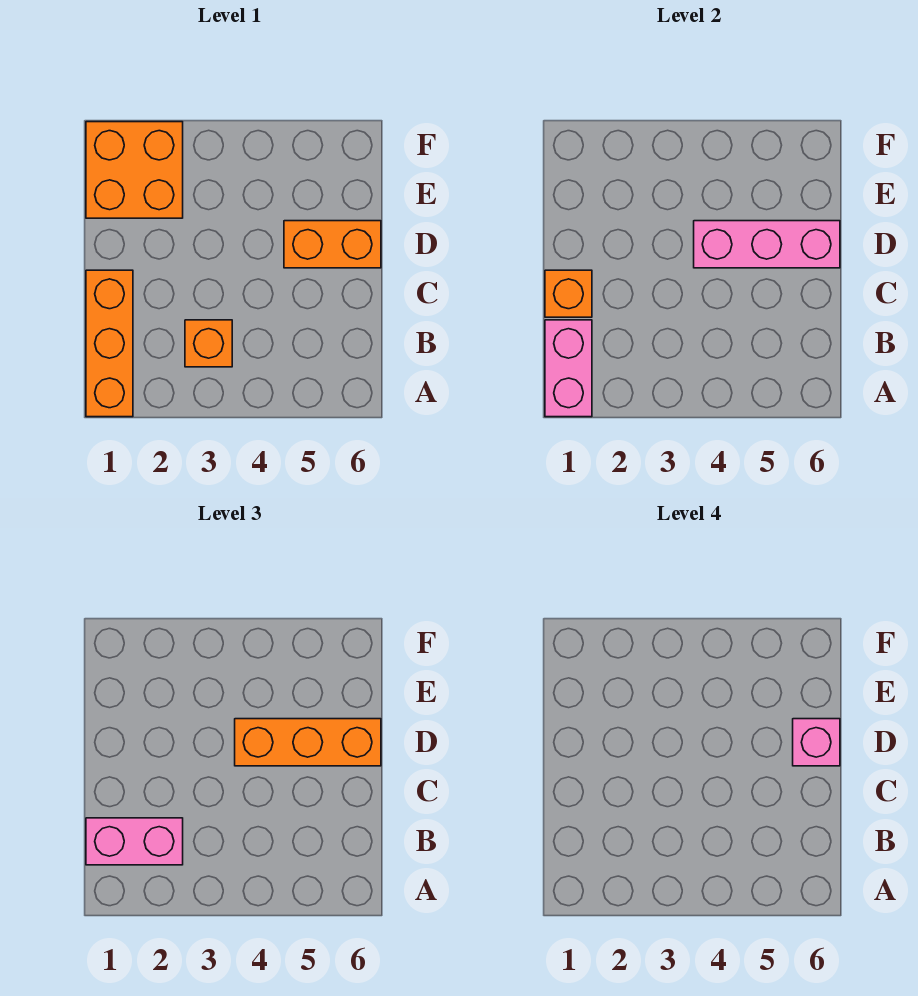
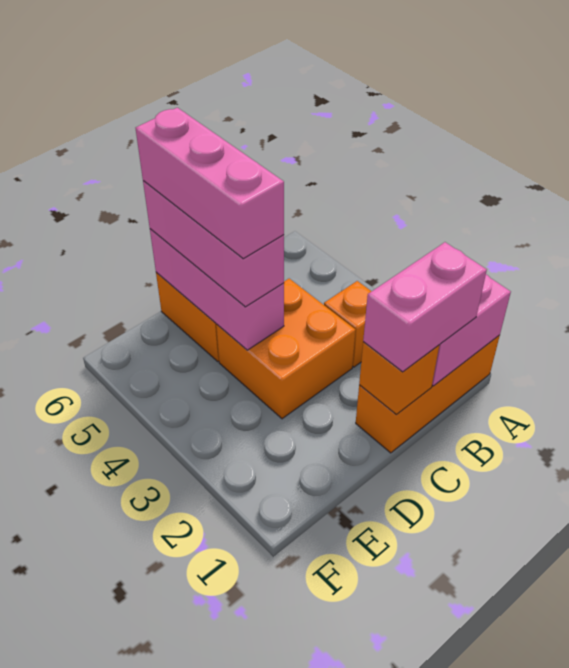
pink brick B1:B2 level 3 -> pink brick B1:C1 level 3
orange brick D4:D6 level 3 -> pink brick D4:D6 level 3
pink brick D6 level 4 -> pink brick D4:D6 level 4
orange brick E1:F2 level 1 -> orange brick C3:D4 level 1

